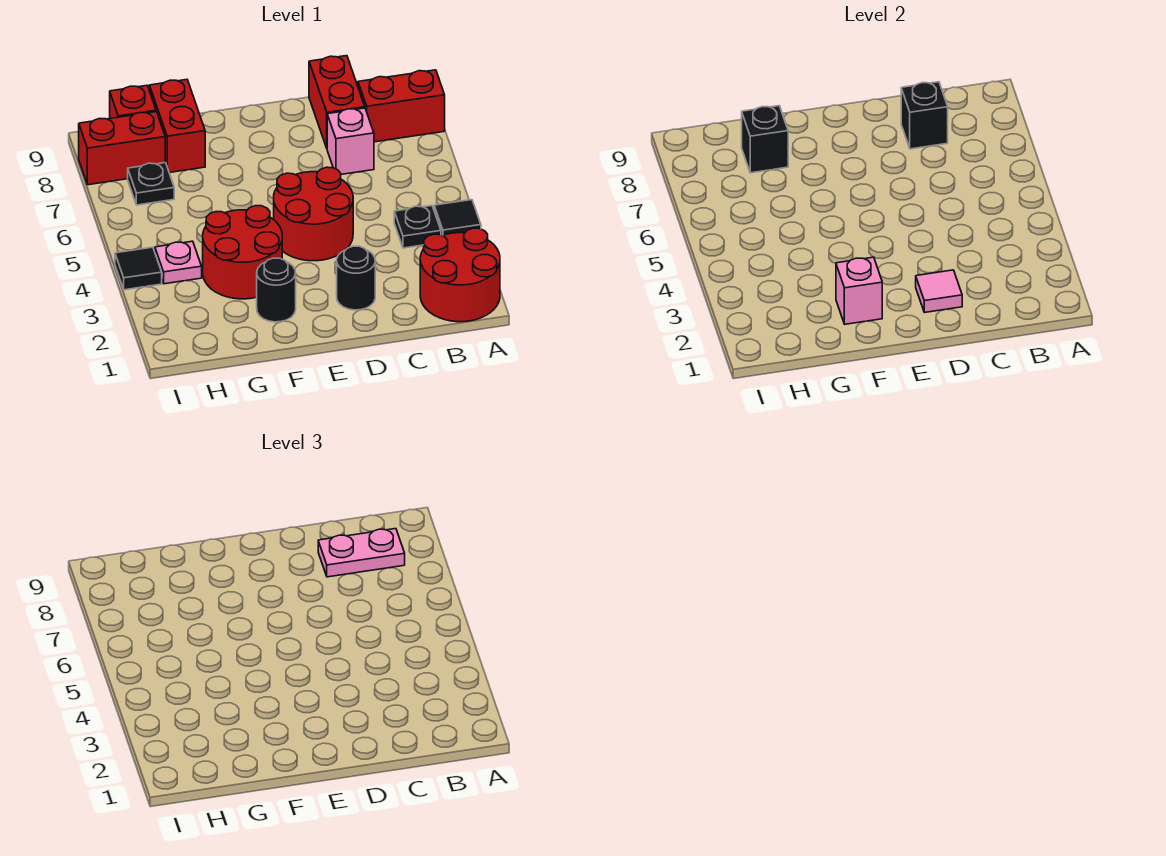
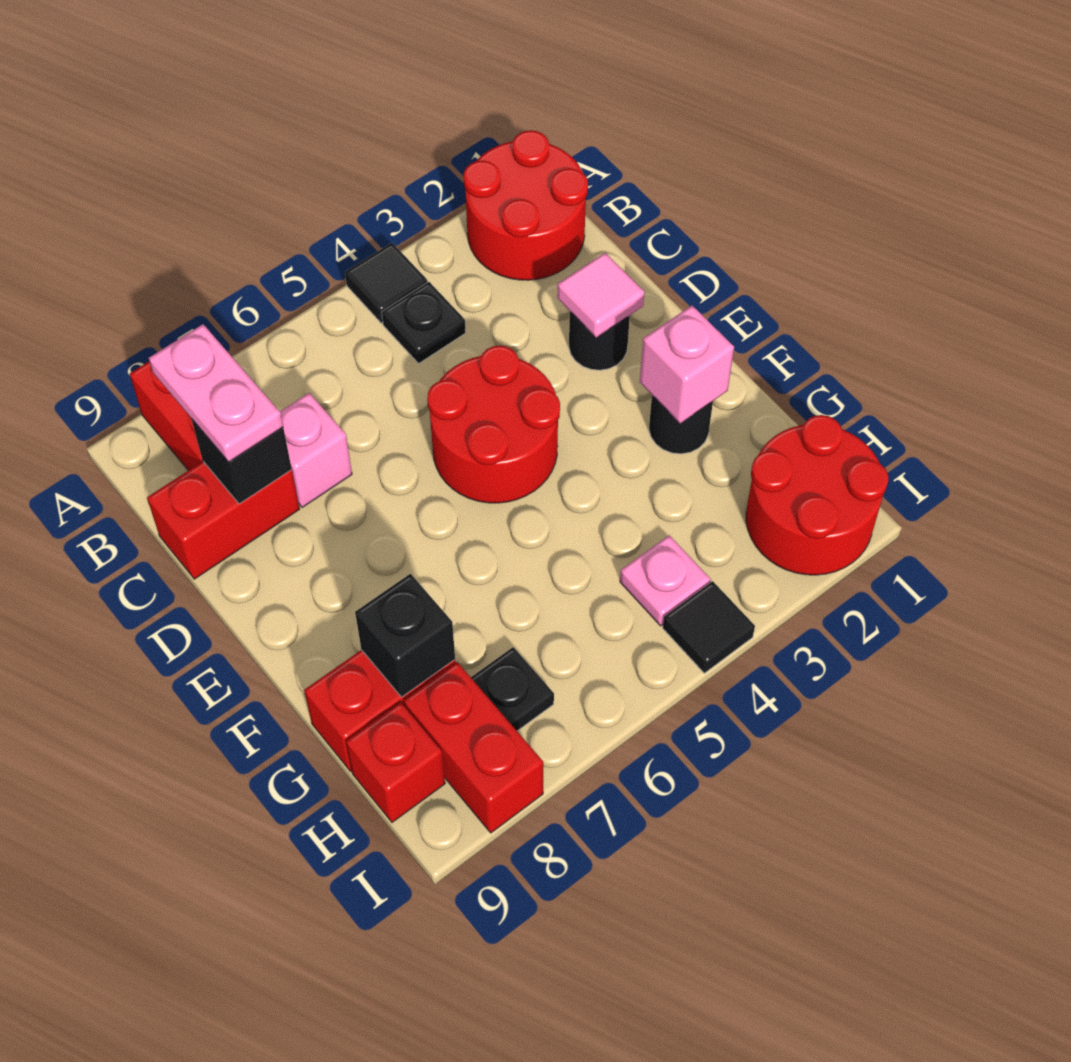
red round brick F3:G4 level 1 -> red round brick H1:I2 level 1

